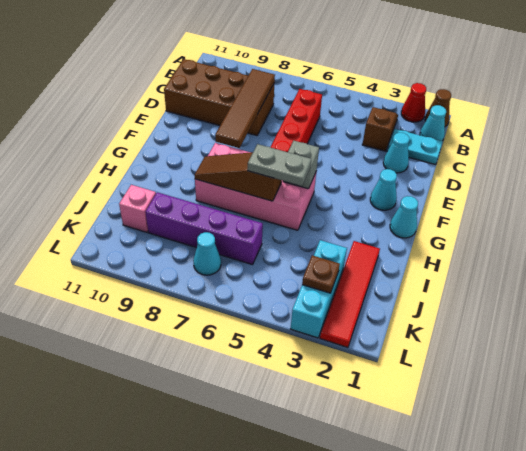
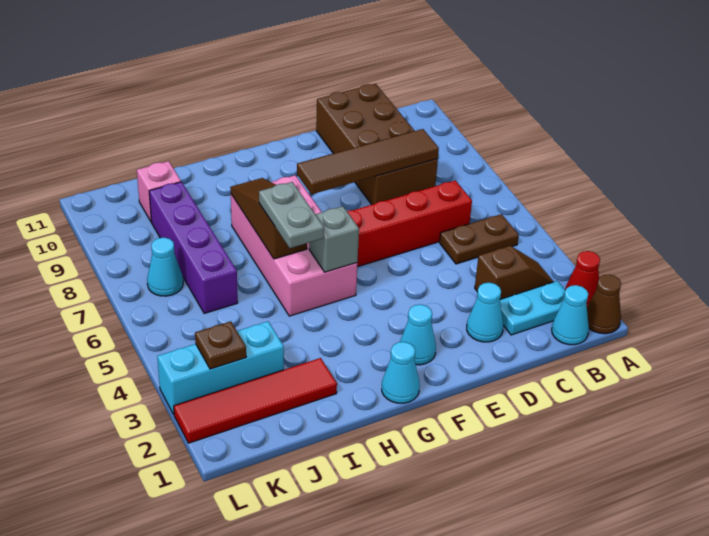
none -> brown plate B5:C5 level 1
cyan plate C1:C2 level 1 -> cyan plate B2:C2 level 1

